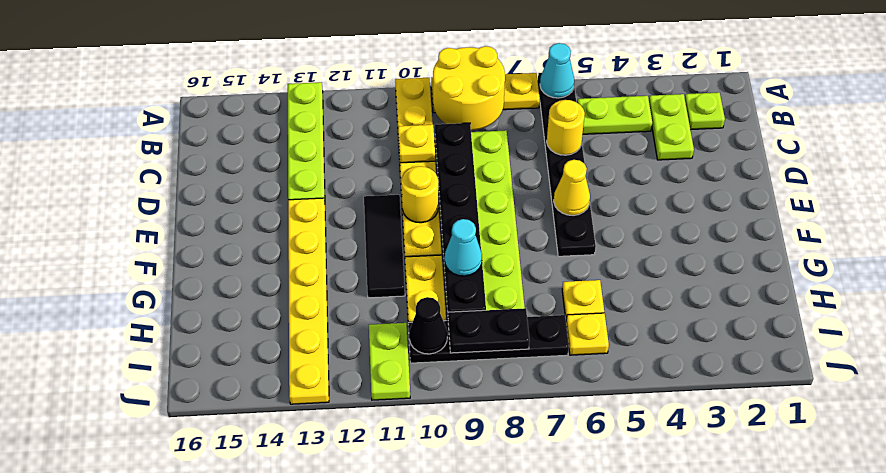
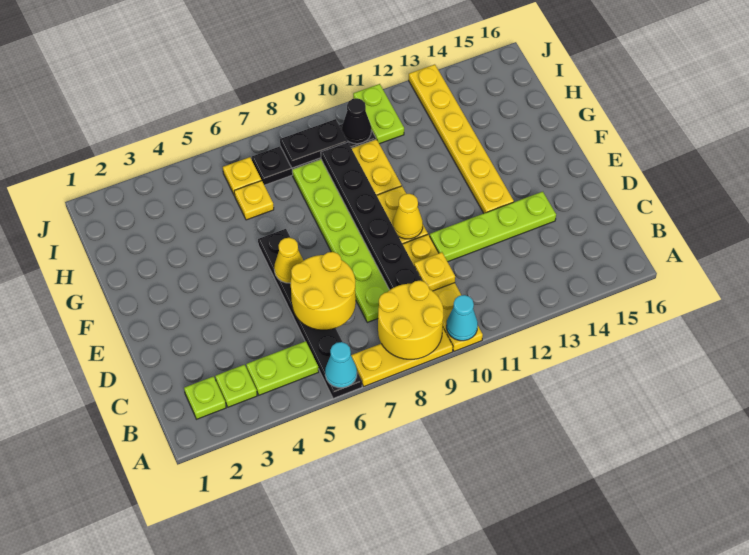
lime plate A13:D13 level 1 -> lime plate D11:D14 level 1
lime plate B3:C3 level 1 -> lime plate B3 level 1
yellow round brick C6 level 2 -> yellow round brick C6:D7 level 2
yellow round brick E10 level 2 -> yellow cone E10 level 2
black tile E11:G11 level 1 -> none
cyan cone G9 level 3 -> cyan cone A10 level 2

